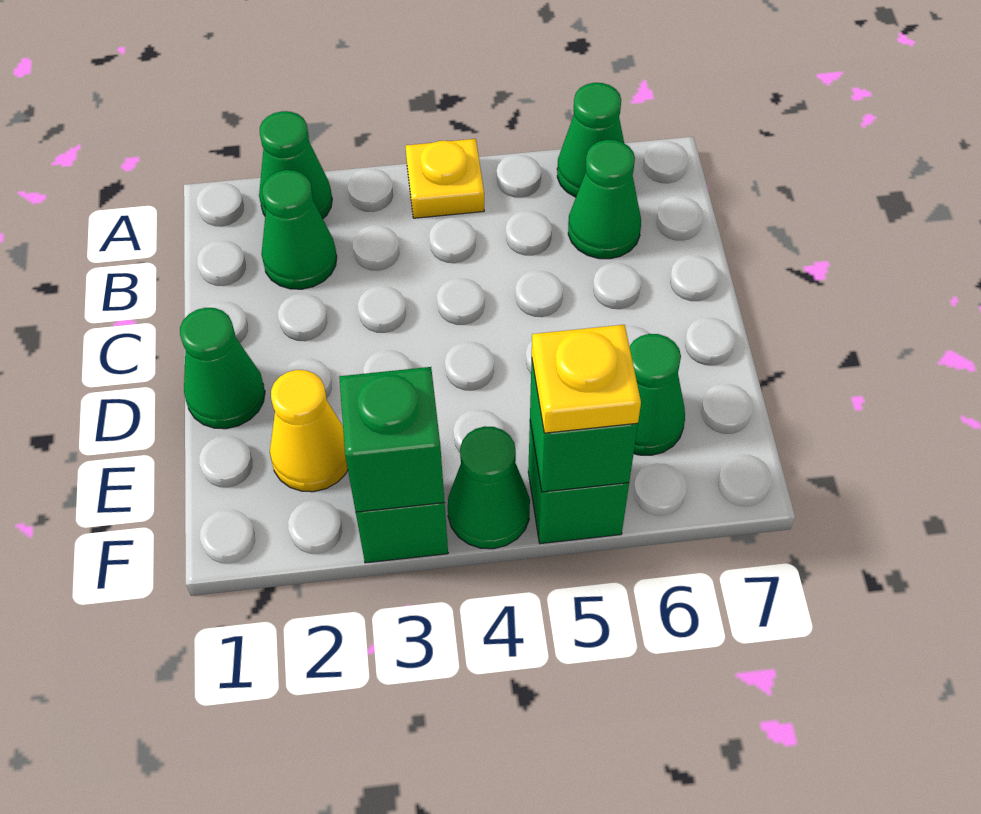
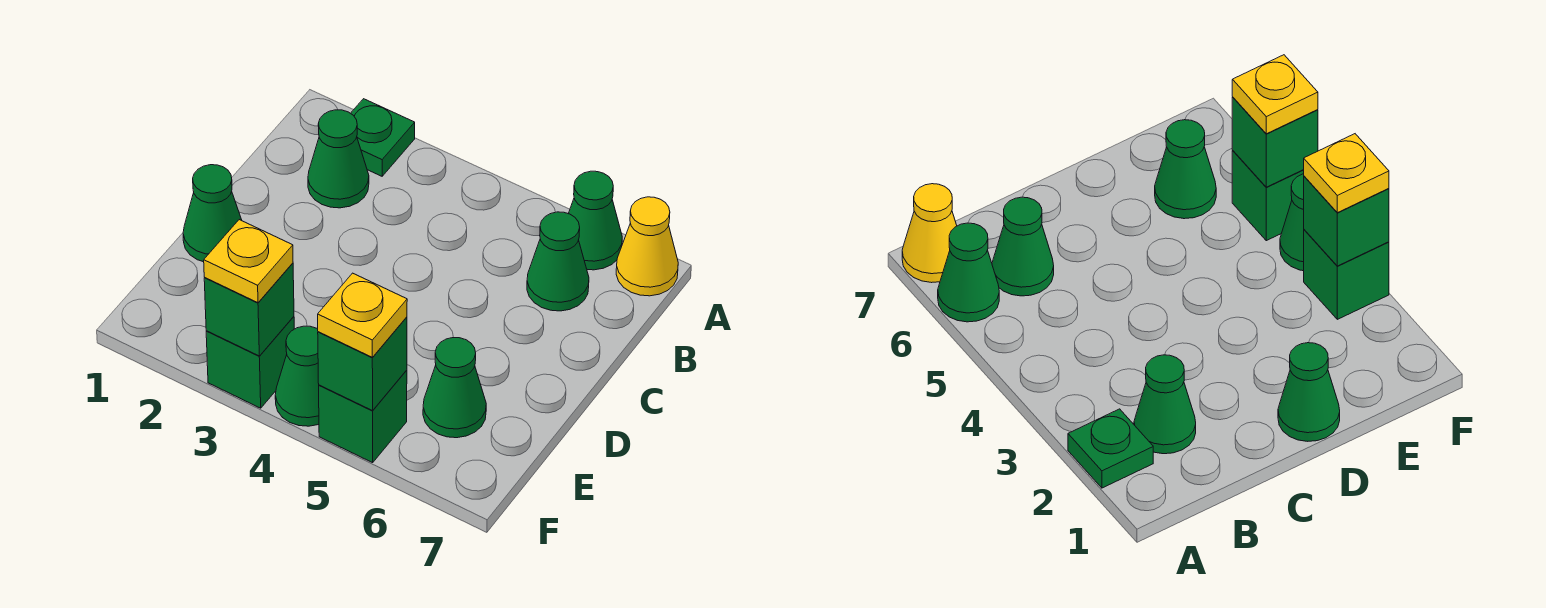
green cone A2 level 1 -> green plate A2 level 1
yellow plate A4 level 1 -> yellow plate F3 level 3
yellow cone E2 level 1 -> yellow cone A7 level 1

